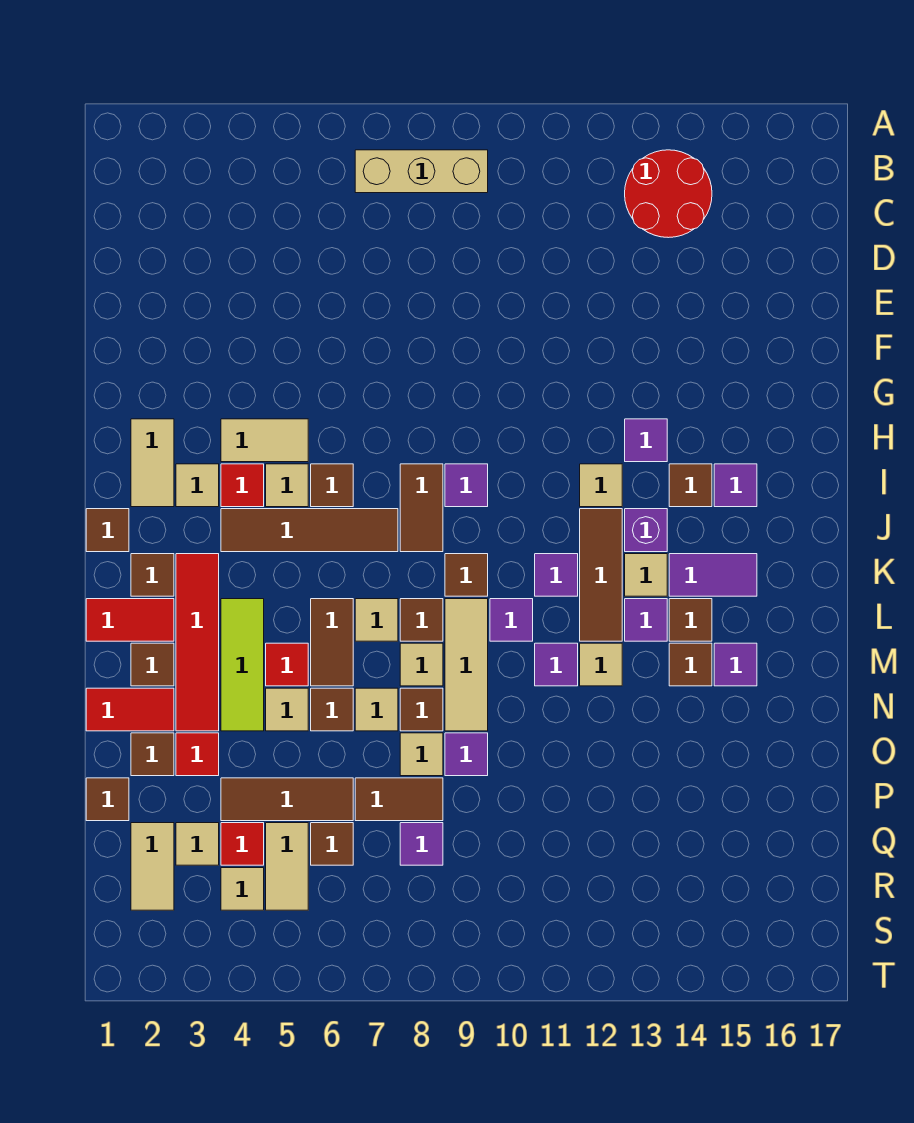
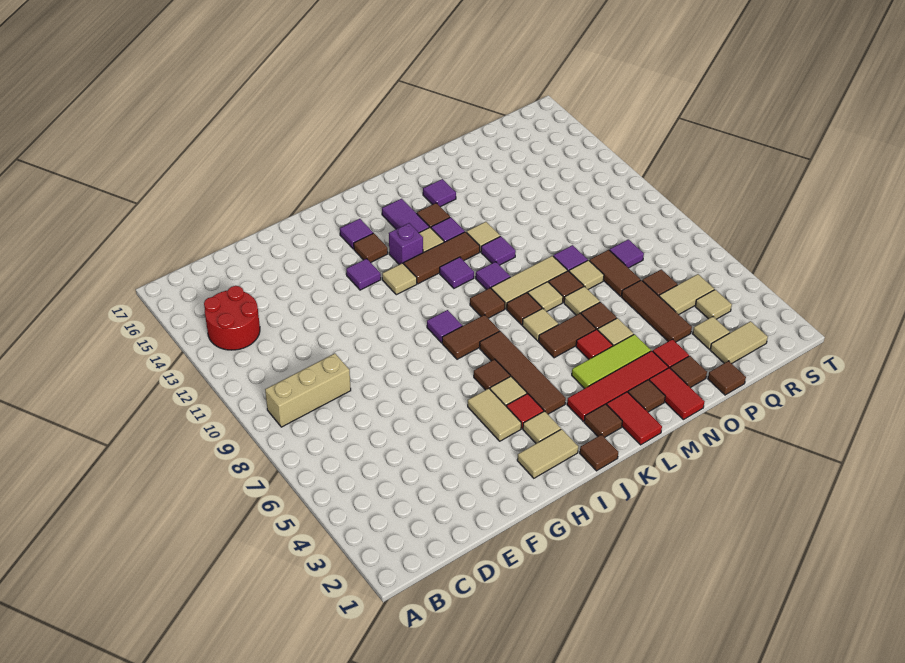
tan brick B7:B9 level 1 -> tan brick B9:D9 level 1
brown tile M14 level 1 -> none
red tile Q4 level 1 -> none

